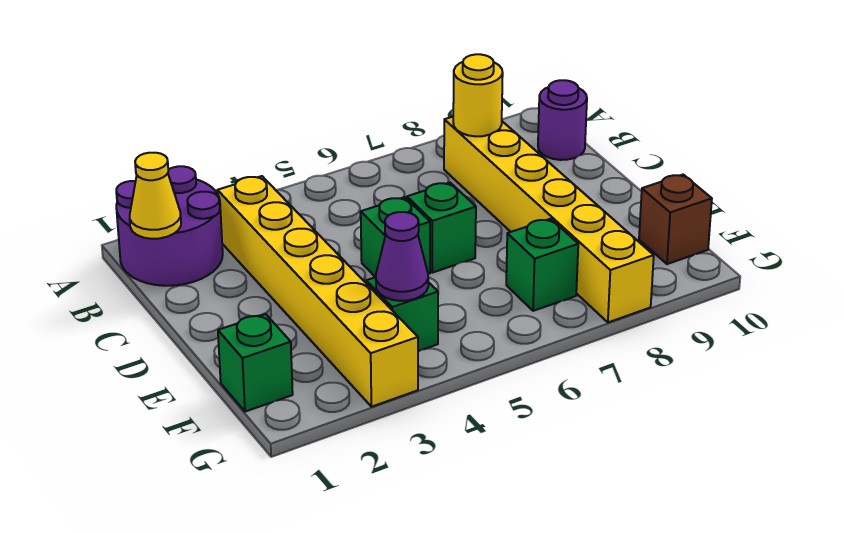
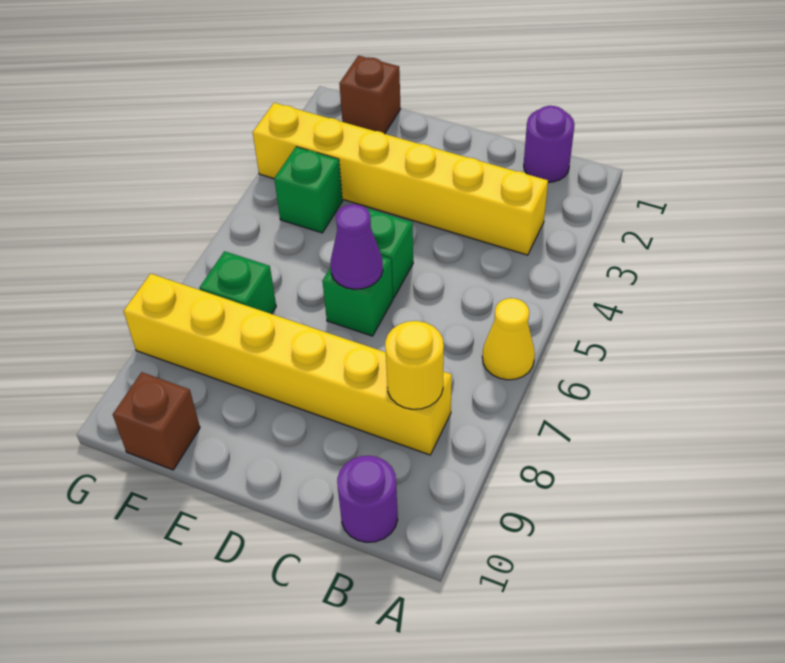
purple round brick A1:B2 level 1 -> purple round brick B1 level 1
yellow cone B1 level 2 -> yellow cone A6 level 1
green brick F1 level 1 -> brown brick F1 level 1
purple cone F4 level 2 -> purple cone D6 level 2

